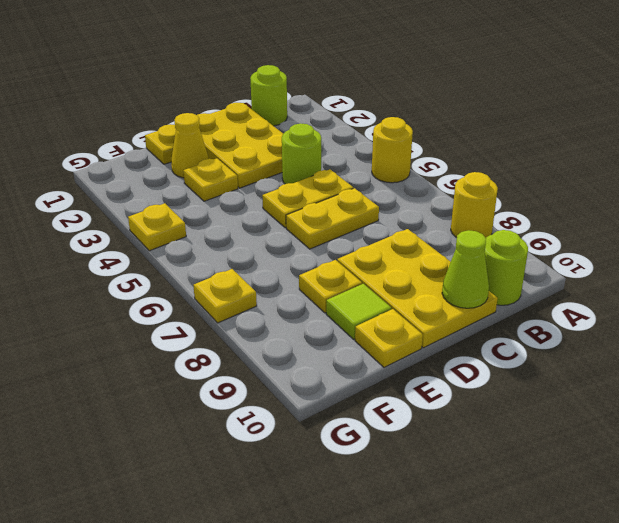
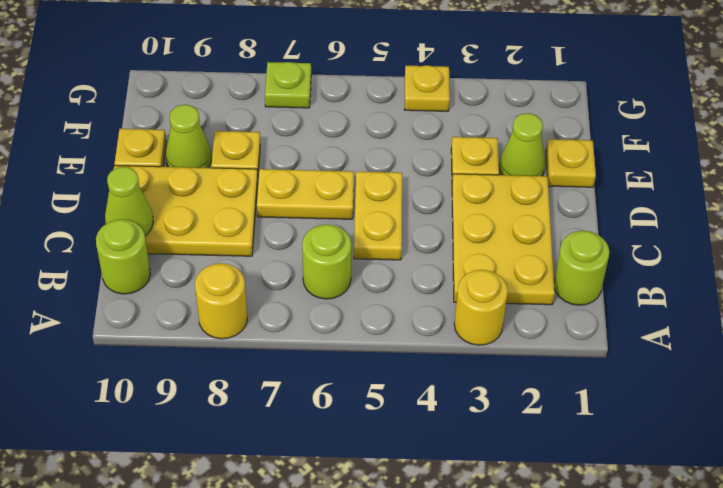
yellow round brick A5 level 1 -> yellow round brick A3 level 1
yellow plate C1:D3 level 1 -> yellow plate B2:D3 level 1
lime round brick C4 level 1 -> lime round brick B6 level 1
yellow plate C6:D6 level 1 -> yellow plate D6:D7 level 1
yellow cone E2 level 1 -> lime cone E2 level 1
lime tile E9 level 1 -> lime cone E9 level 1
yellow plate G7 level 1 -> lime plate G7 level 1

